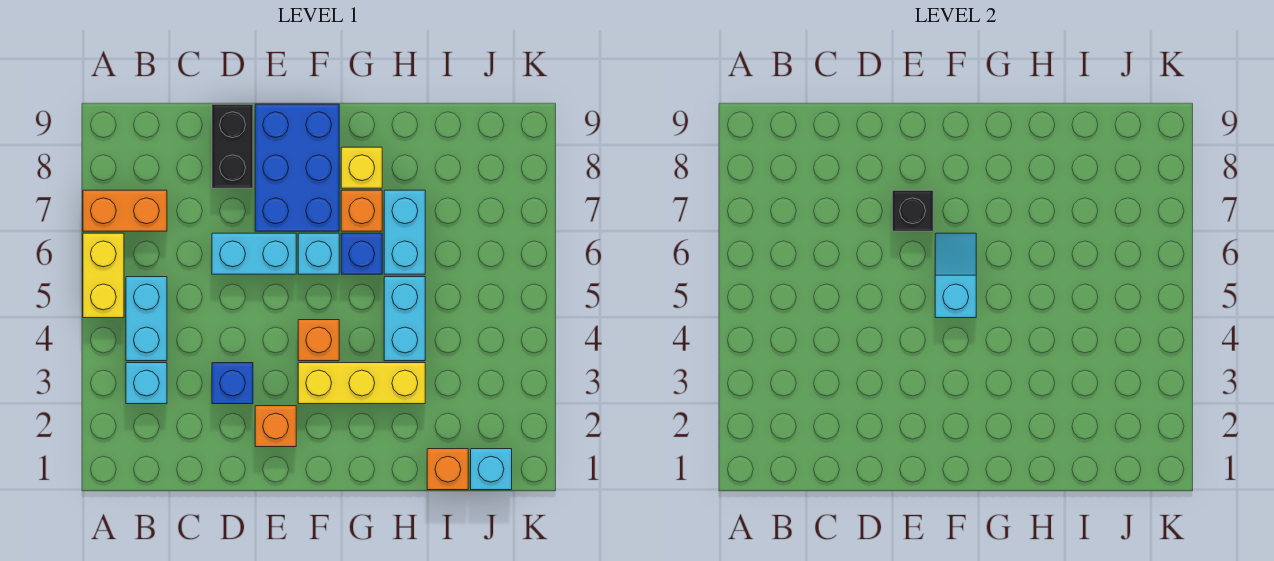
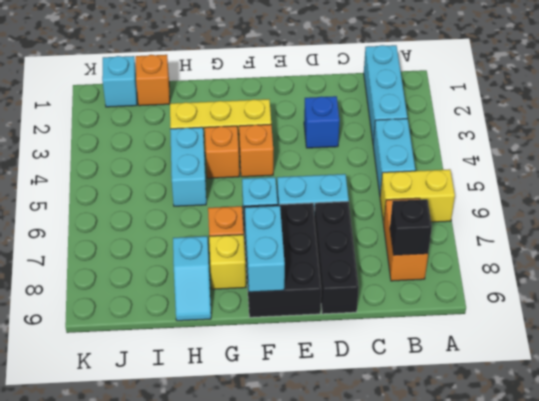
yellow brick A5:A6 level 1 -> yellow brick A6:B6 level 1
orange brick A7:B7 level 1 -> orange brick B7:B8 level 1
cyan brick B3 level 1 -> cyan brick B1:B3 level 1
black brick D8:D9 level 1 -> black brick D7:D9 level 1
orange brick E2 level 1 -> orange brick G4 level 1
blue brick E7:F9 level 1 -> black brick E7:F9 level 1
black brick E7 level 2 -> black brick B8 level 2
cyan slope F5:F6 level 2 top 5 -> cyan slope H8:H9 level 1 top 8
blue brick G6 level 1 -> none
cyan brick H6:H7 level 1 -> cyan brick F8:F9 level 2

